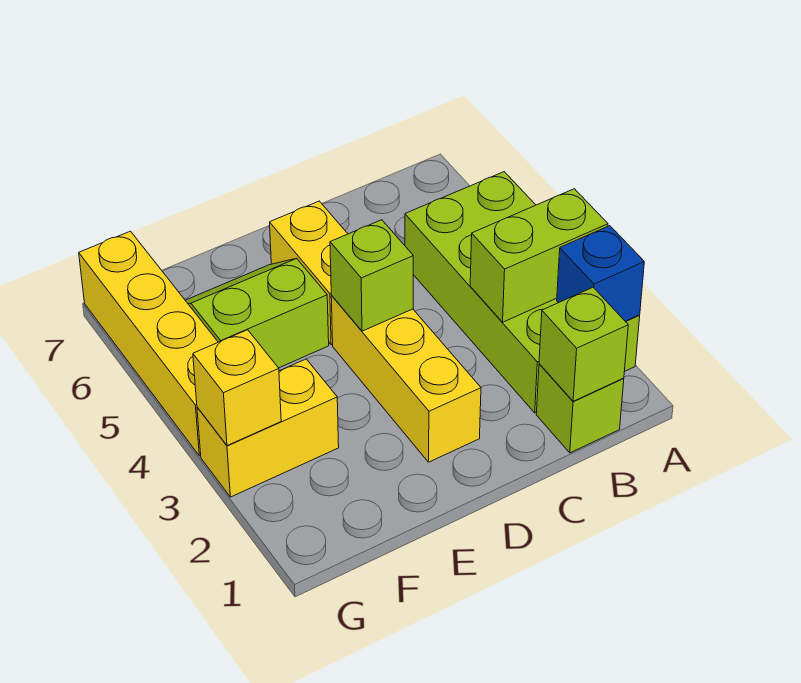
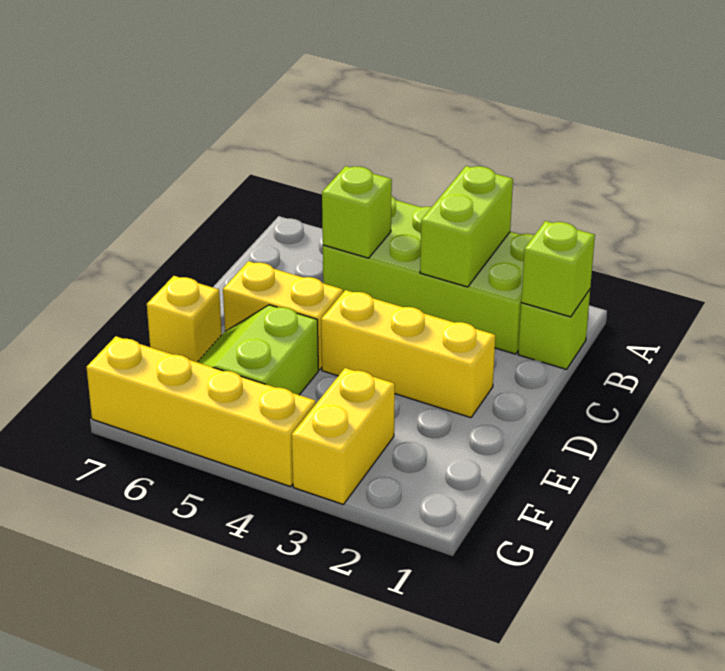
blue brick A2 level 2 -> none
lime brick D4 level 2 -> lime brick B5 level 2
yellow brick G3 level 2 -> yellow brick E7 level 1

